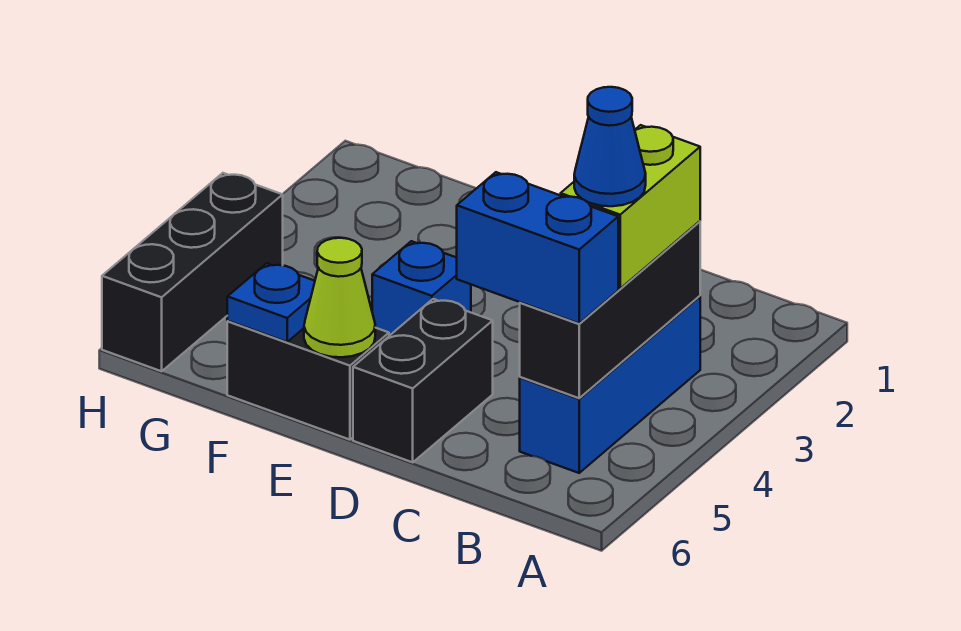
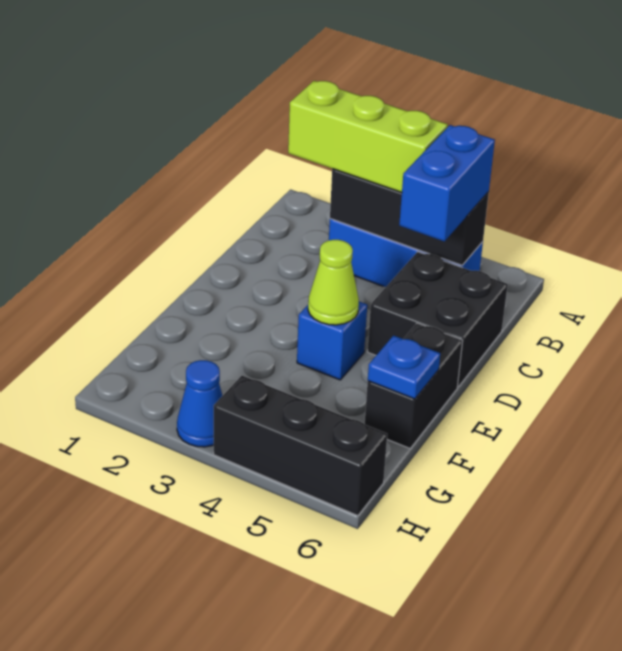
lime brick B3:B4 level 3 -> lime brick B2:B4 level 3
blue cone B4 level 4 -> blue cone H3 level 1
black brick D5:D6 level 1 -> black brick C5:D6 level 1
lime cone E6 level 2 -> lime cone E4 level 2

